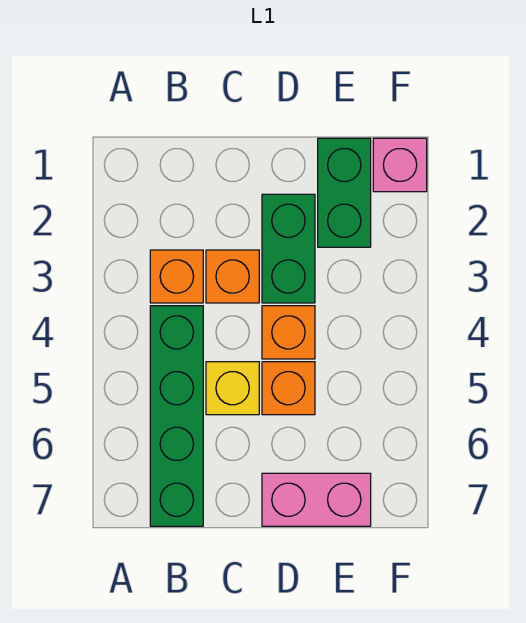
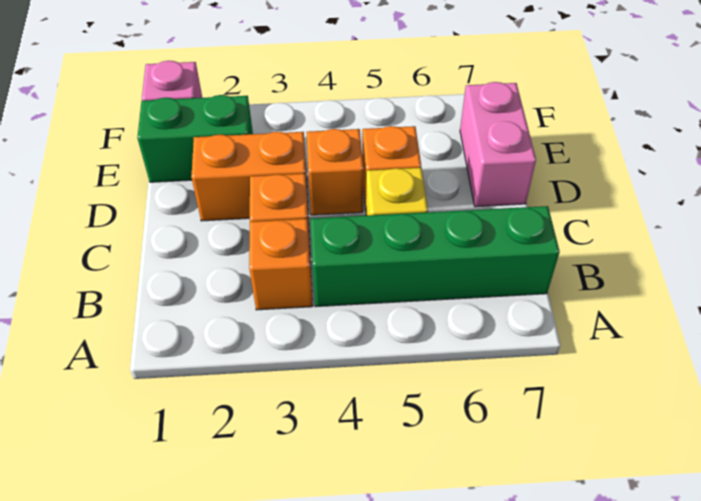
green brick D2:D3 level 1 -> orange brick D2:D3 level 1

